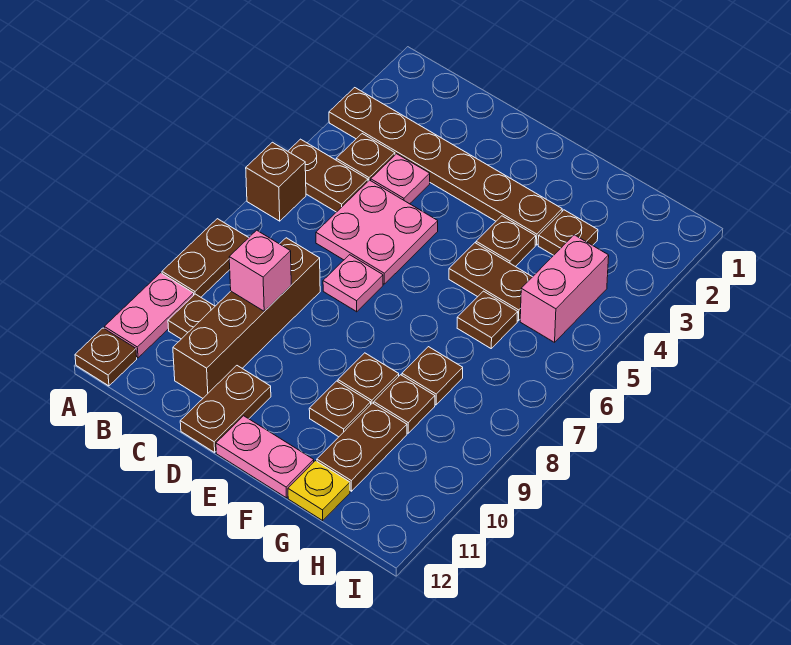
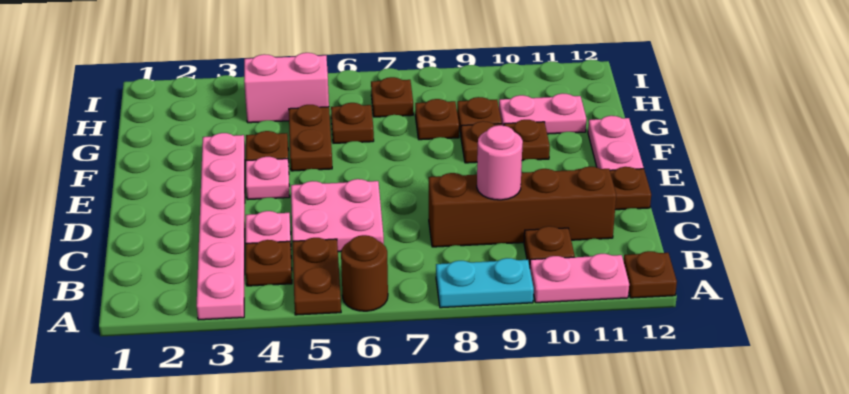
brown plate A3:F3 level 1 -> pink plate A3:F3 level 1
brown brick A6 level 1 -> brown round brick A6 level 1
brown plate A8:A9 level 1 -> cyan plate A8:A9 level 1
pink brick C9 level 2 -> pink round brick C9 level 2
pink plate D7 level 1 -> pink plate E4 level 1
brown plate G3 level 1 -> brown plate H7 level 1
brown plate G10:G11 level 1 -> pink plate G10:G11 level 1
yellow plate G12 level 1 -> none

